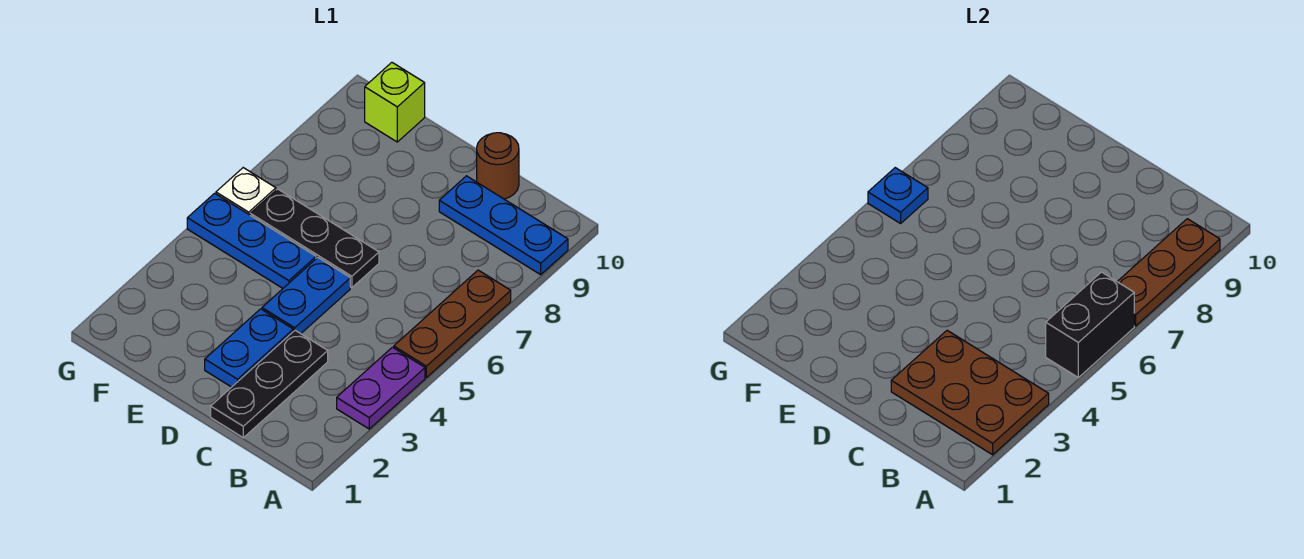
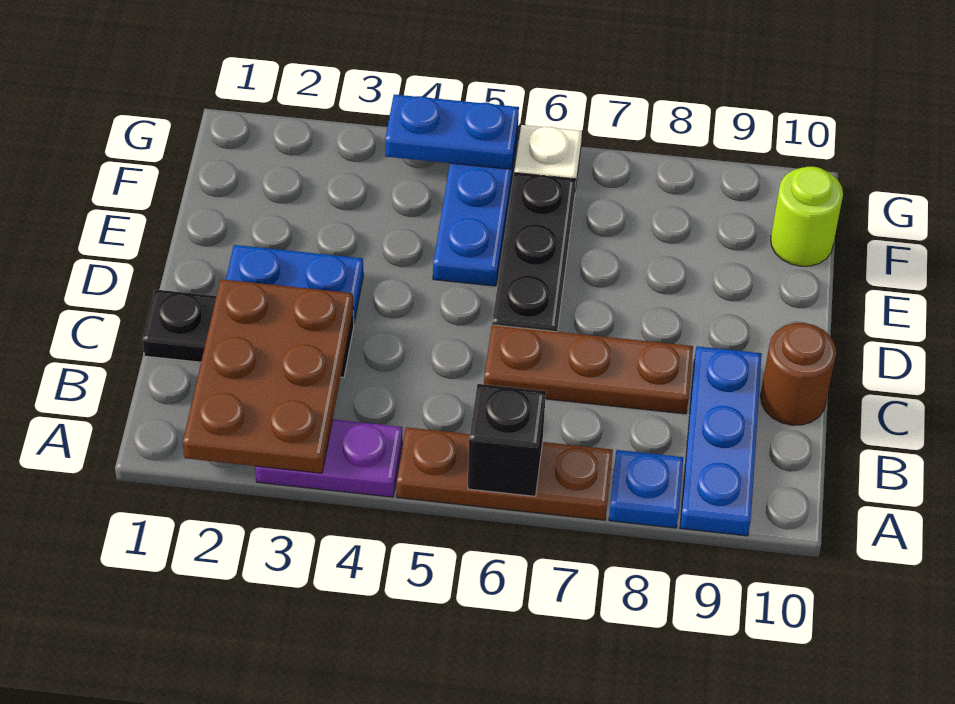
black brick A5:A6 level 2 -> black brick A6 level 2
brown plate A7:A9 level 2 -> brown plate C6:C8 level 1
blue plate D4:D5 level 1 -> blue plate G4:G5 level 2
lime brick F10 level 1 -> lime round brick F10 level 1
blue plate G6 level 2 -> blue plate A8 level 1

